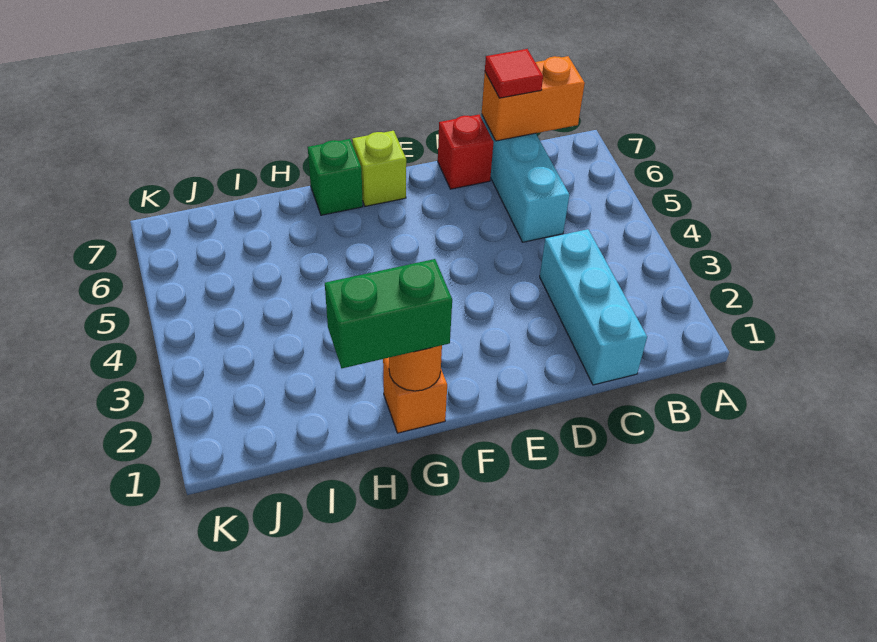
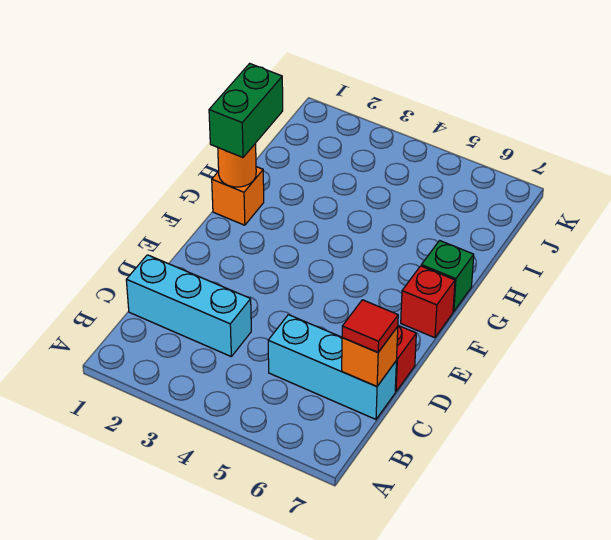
orange brick B7:C7 level 2 -> orange brick C7 level 2
lime brick F7 level 1 -> red brick F7 level 1

